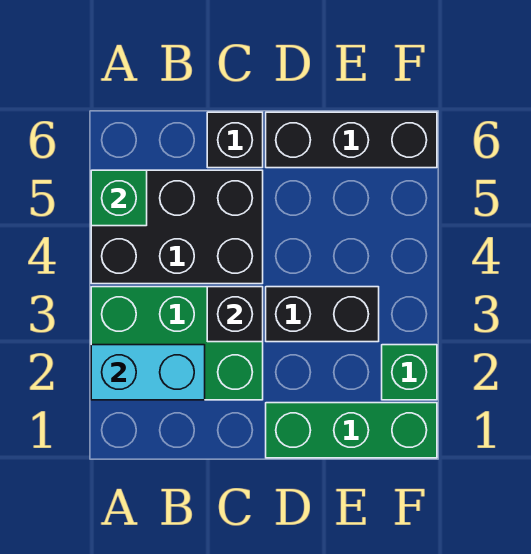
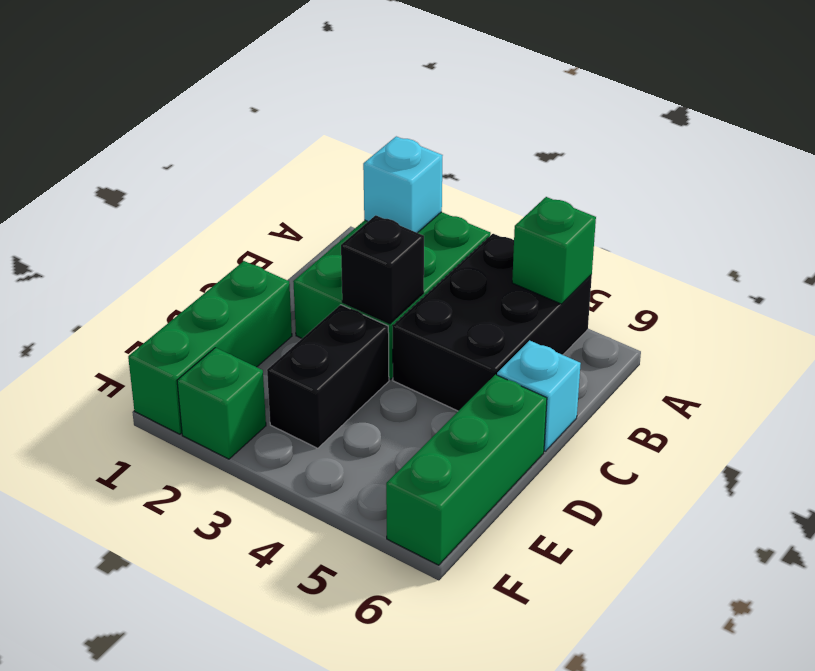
cyan brick A2:B2 level 2 -> cyan brick A2 level 2
black brick C6 level 1 -> cyan brick C6 level 1
black brick D6:F6 level 1 -> green brick D6:F6 level 1

